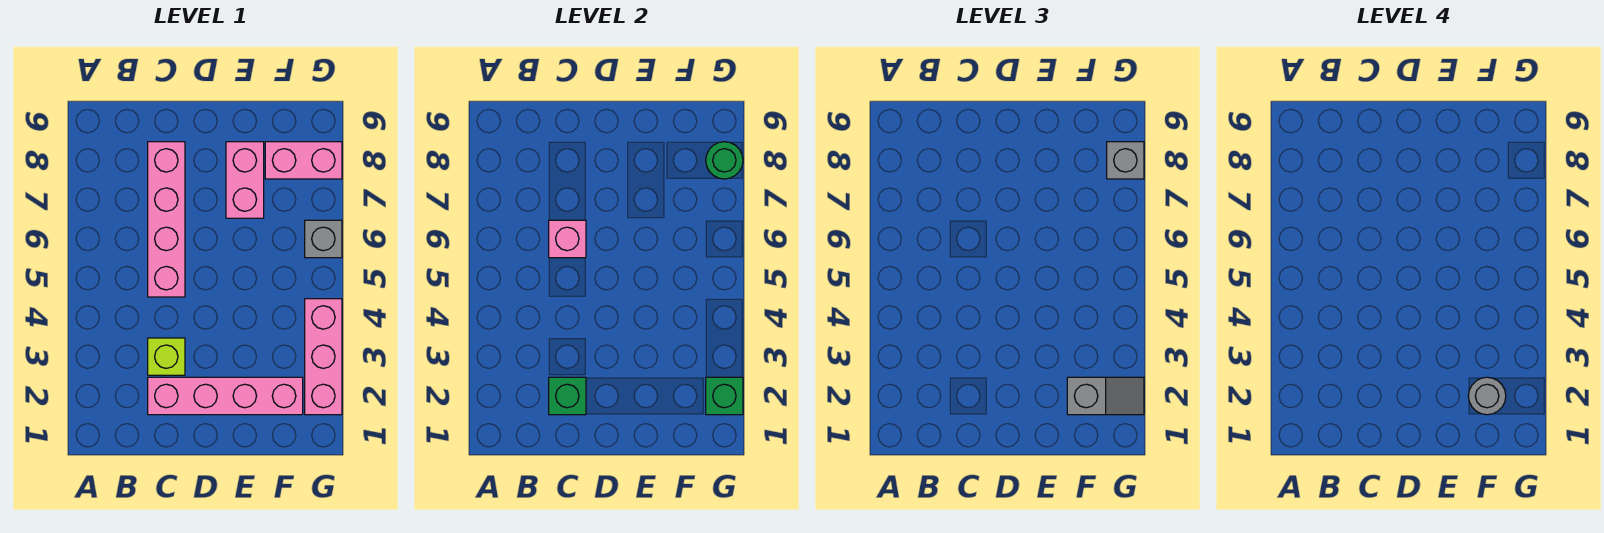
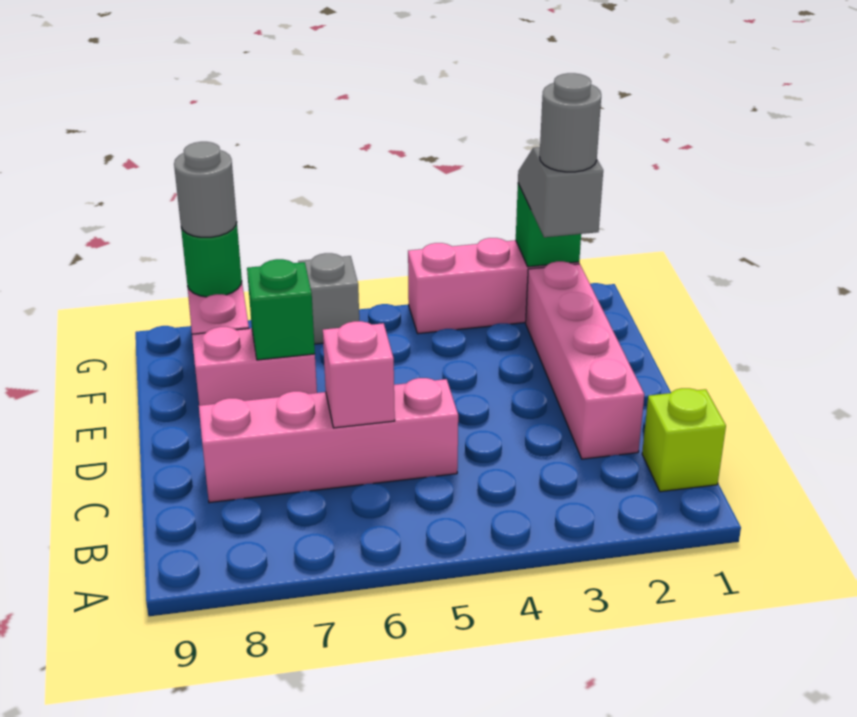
green brick C2 level 2 -> green brick E7 level 2
lime brick C3 level 1 -> lime brick B1 level 1
grey brick G8 level 3 -> grey round brick G8 level 3

